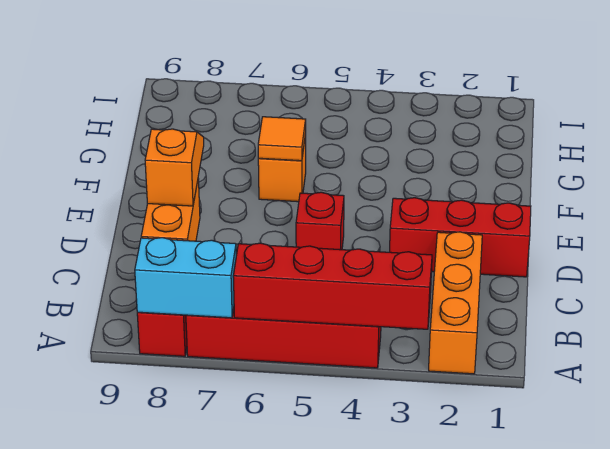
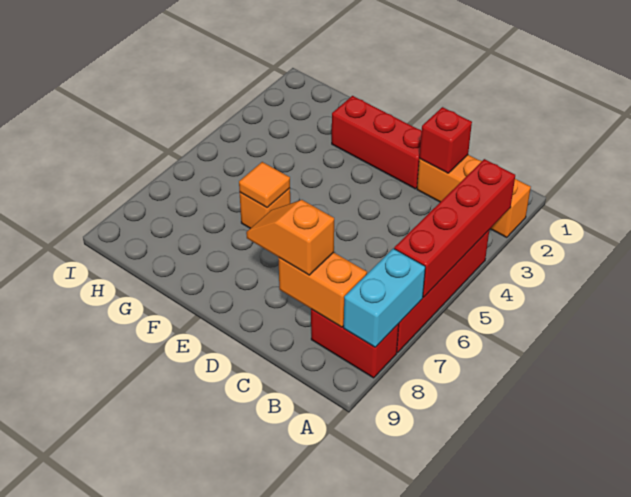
red brick D1:D3 level 1 -> red brick D2:F2 level 1
red brick D5 level 1 -> red brick C2 level 2

